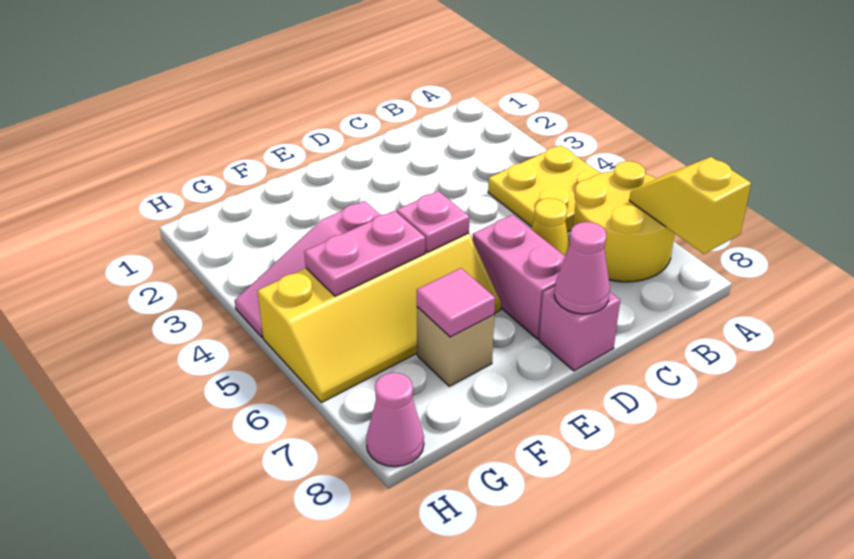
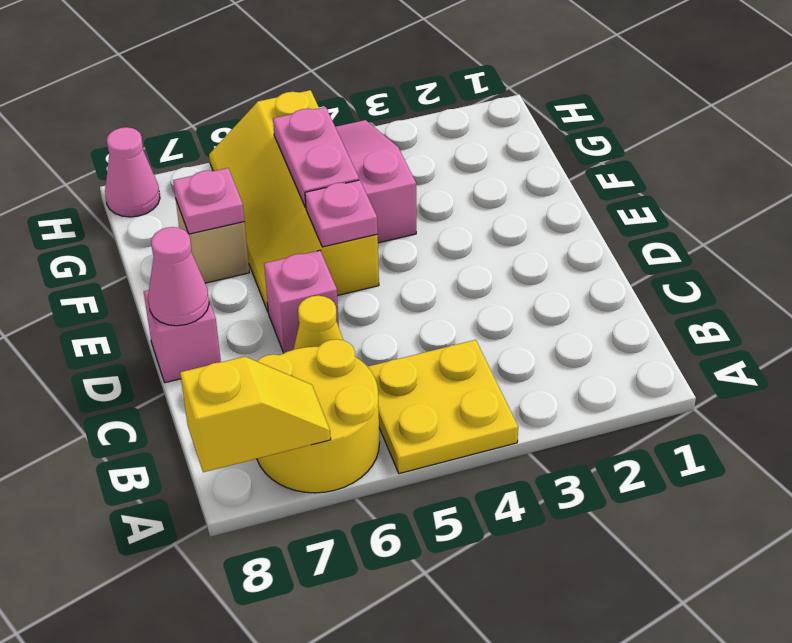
pink brick D6:D7 level 1 -> pink brick D6 level 1
pink tile F7 level 2 -> pink plate F7 level 2

